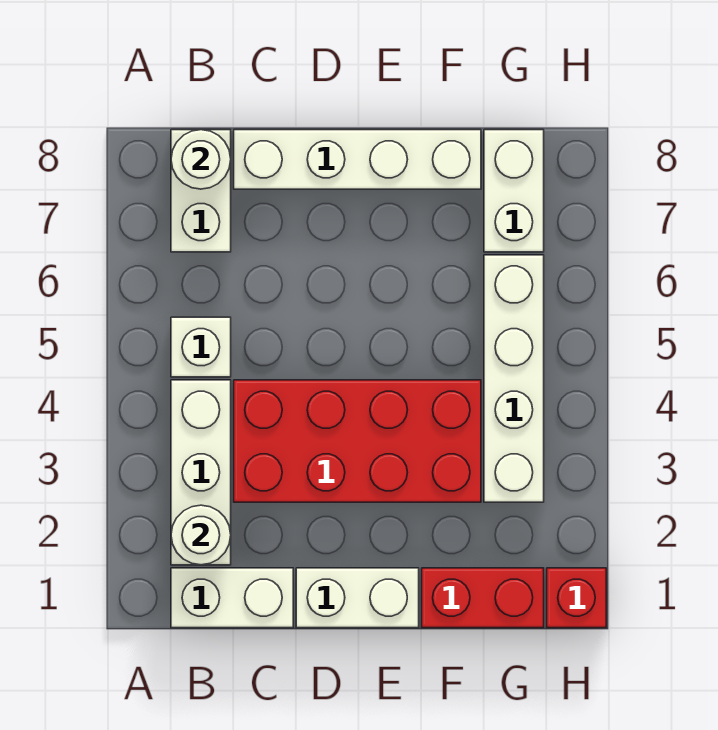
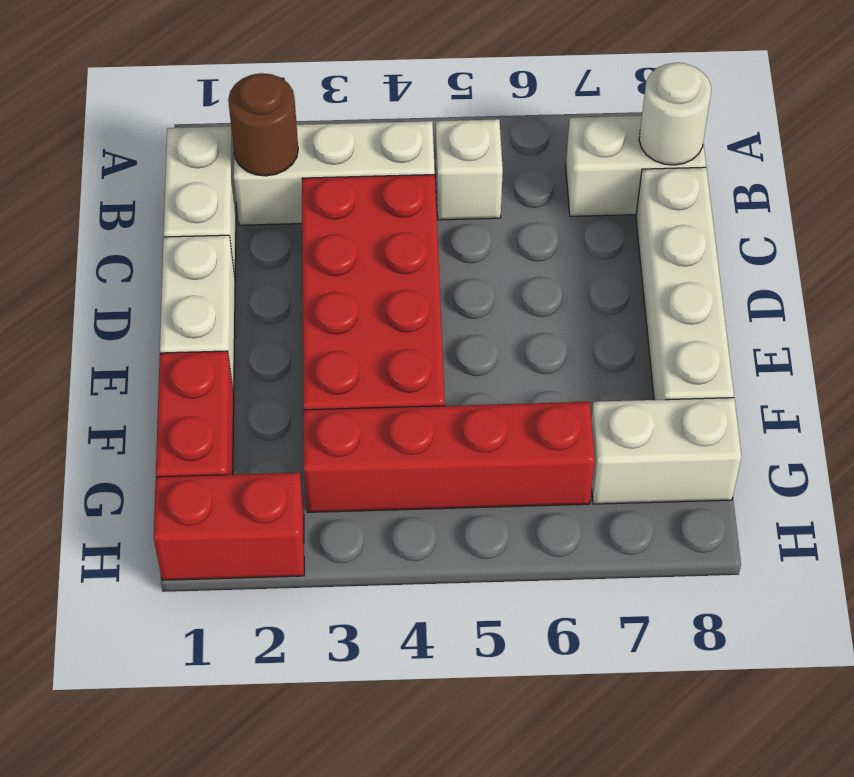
white round brick B2 level 2 -> brown round brick B2 level 2
white brick G3:G6 level 1 -> red brick G3:G6 level 1
red brick H1 level 1 -> red brick H1:H2 level 1

